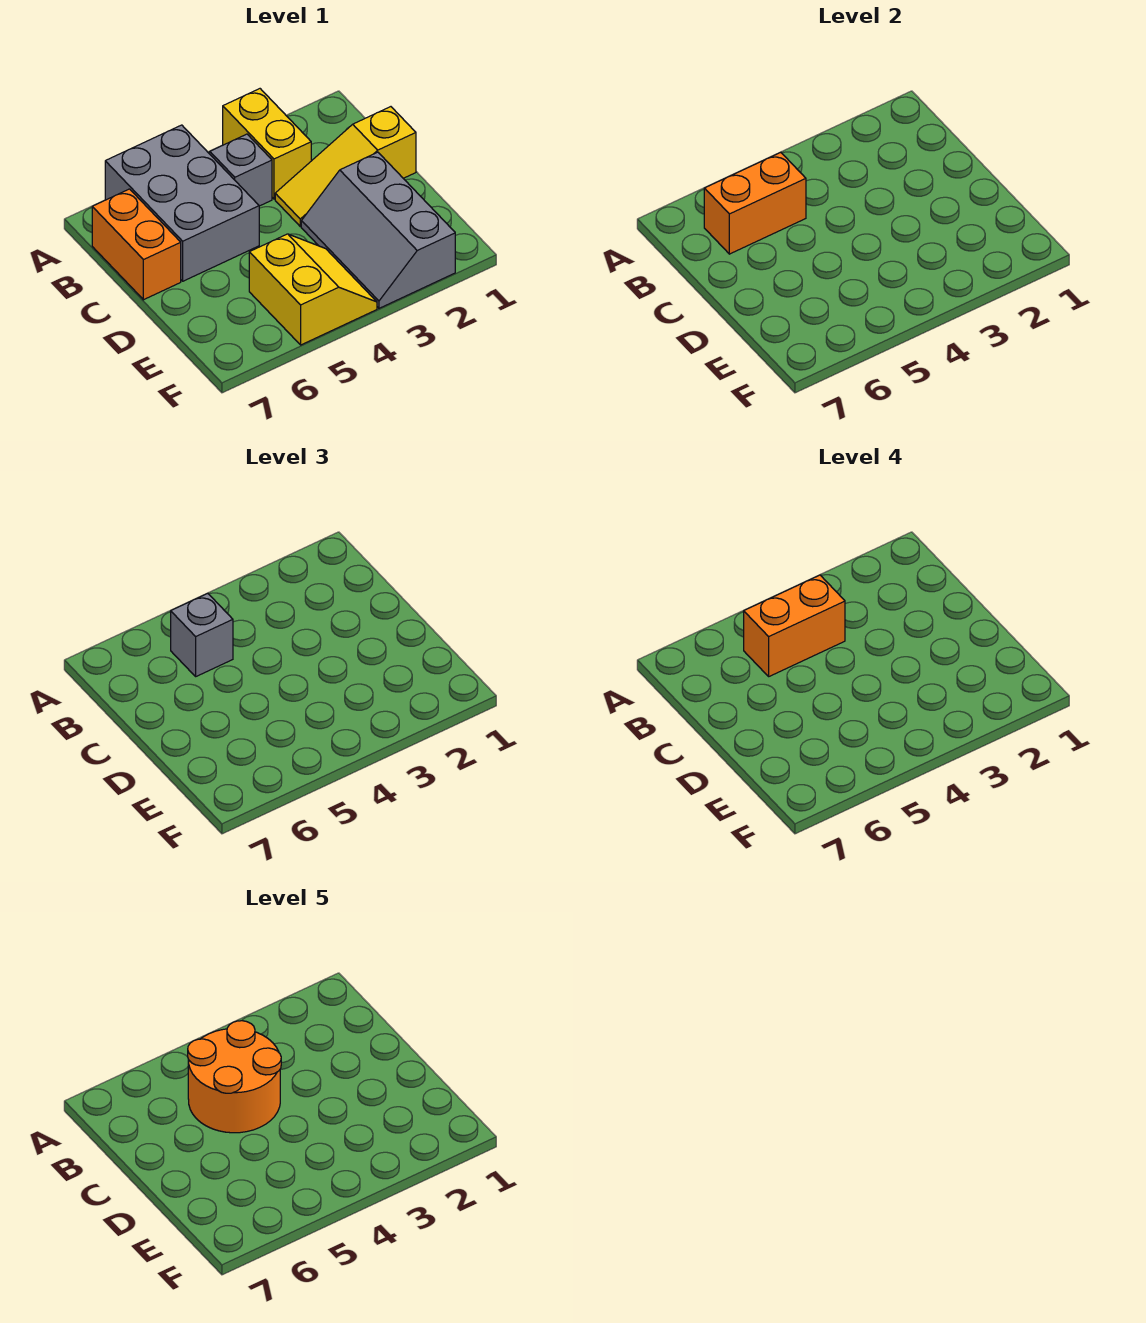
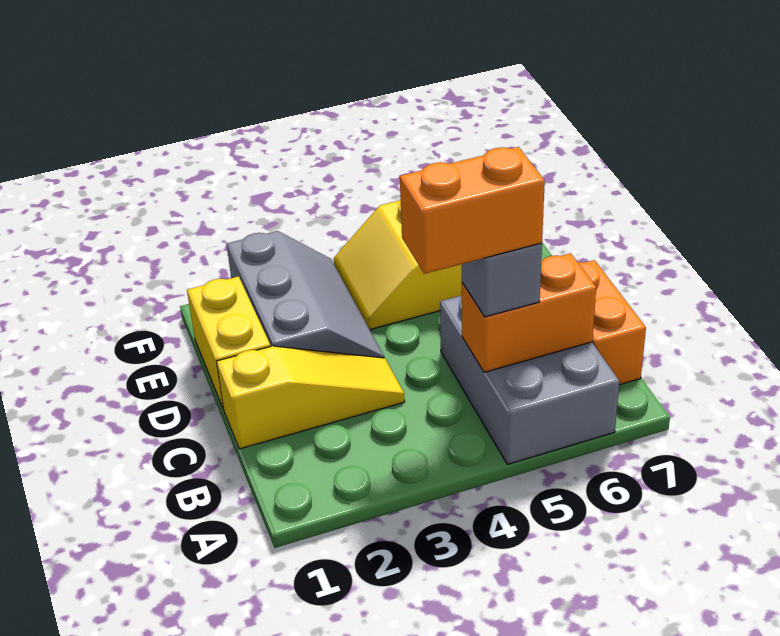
yellow brick A3:B3 level 1 -> yellow brick D1:E1 level 1
grey brick B4 level 1 -> none
orange round brick B4:C5 level 5 -> none

